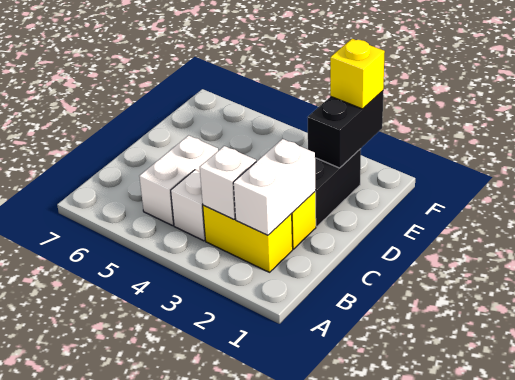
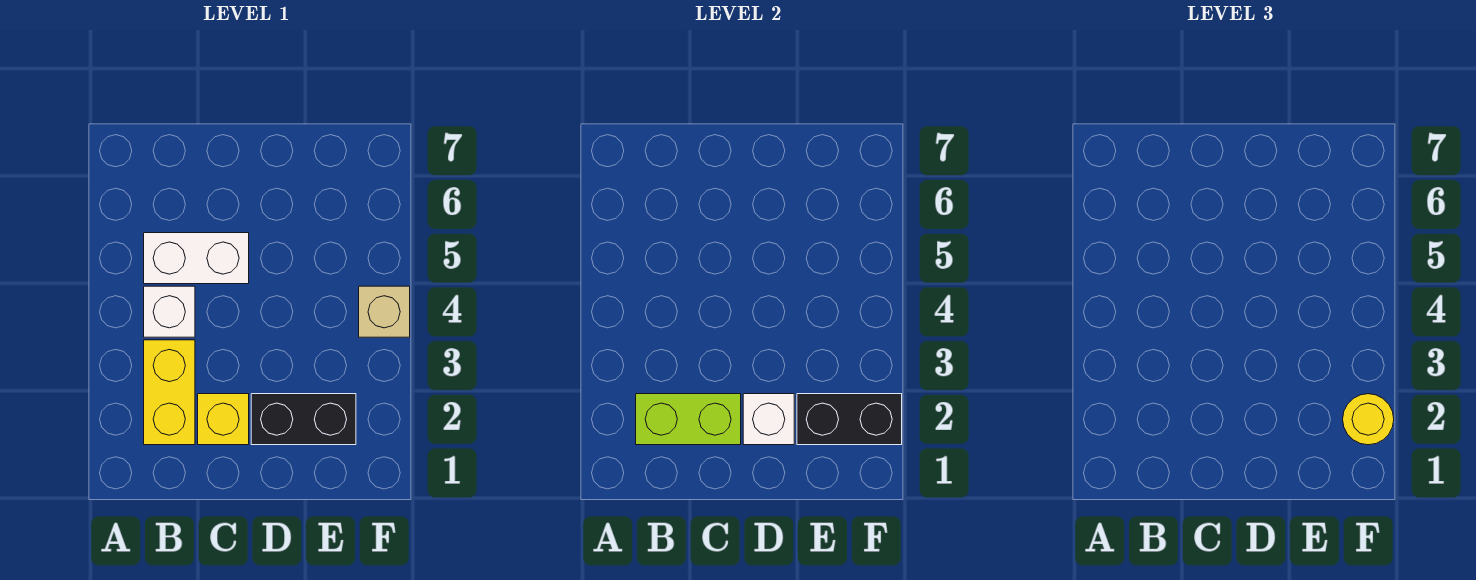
white brick B2:C2 level 2 -> lime brick B2:C2 level 2
white brick B3 level 2 -> white brick D2 level 2
yellow brick F2 level 3 -> yellow round brick F2 level 3
none -> tan brick F4 level 1

